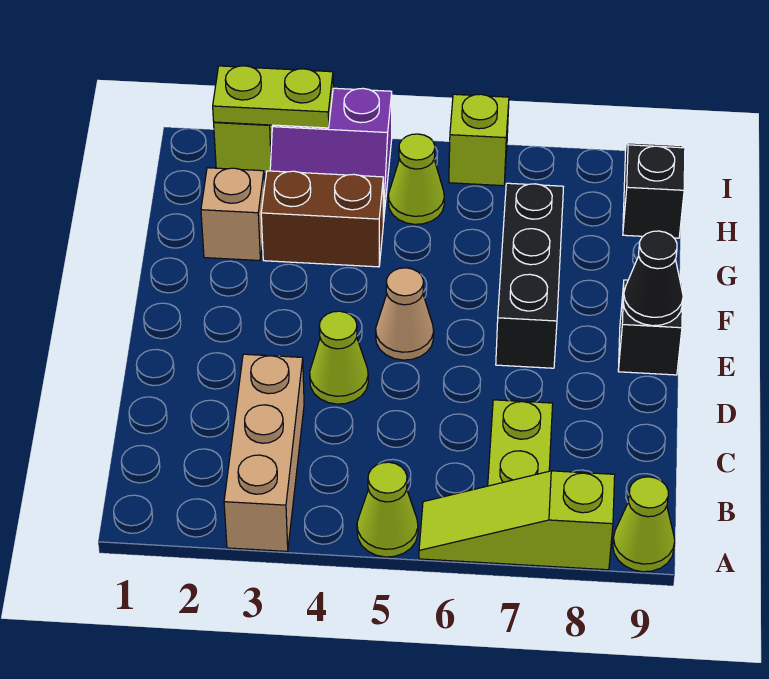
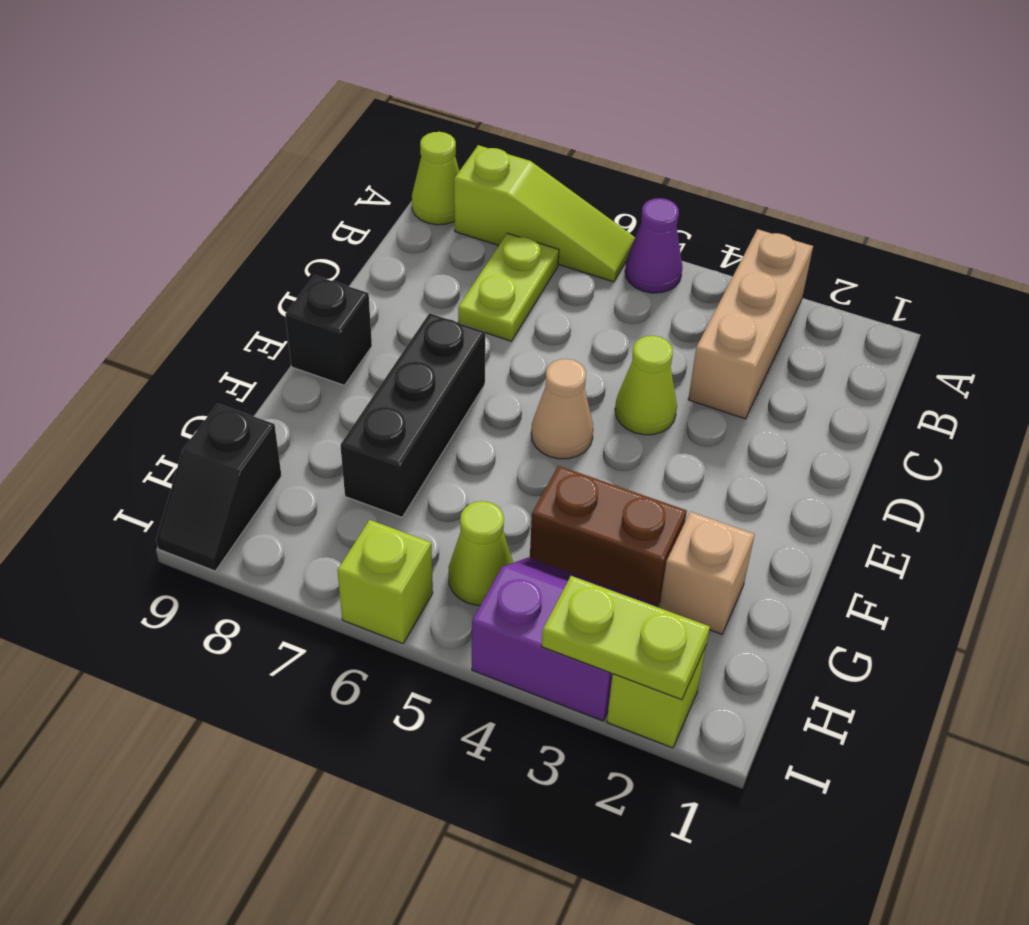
lime cone A5 level 1 -> purple cone A5 level 1
black cone E9 level 2 -> none

